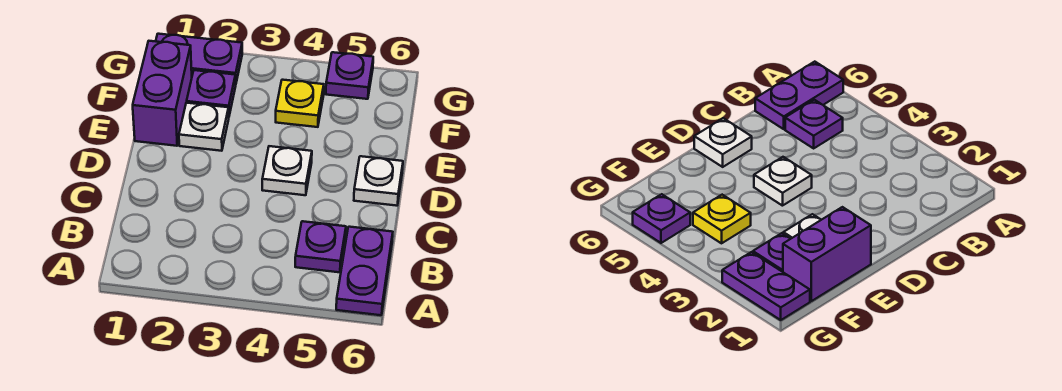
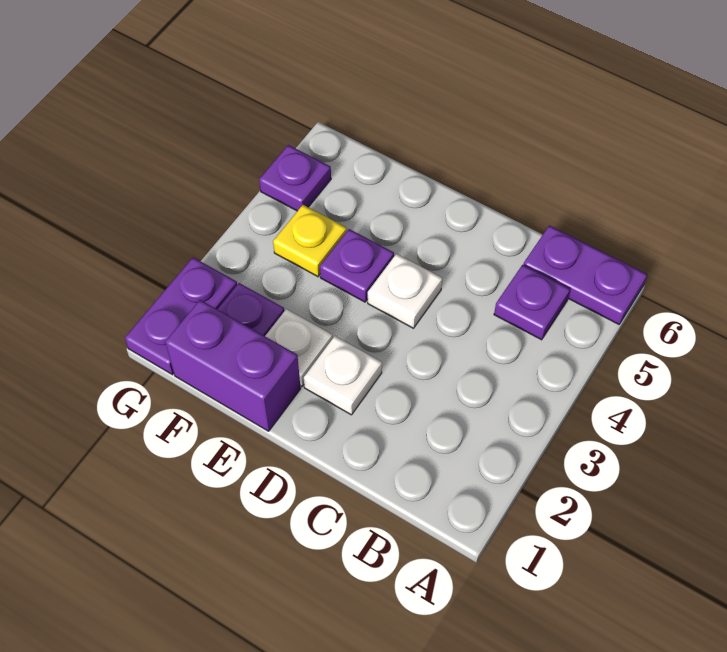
white plate D6 level 1 -> white plate D2 level 1
none -> purple plate E4 level 1

